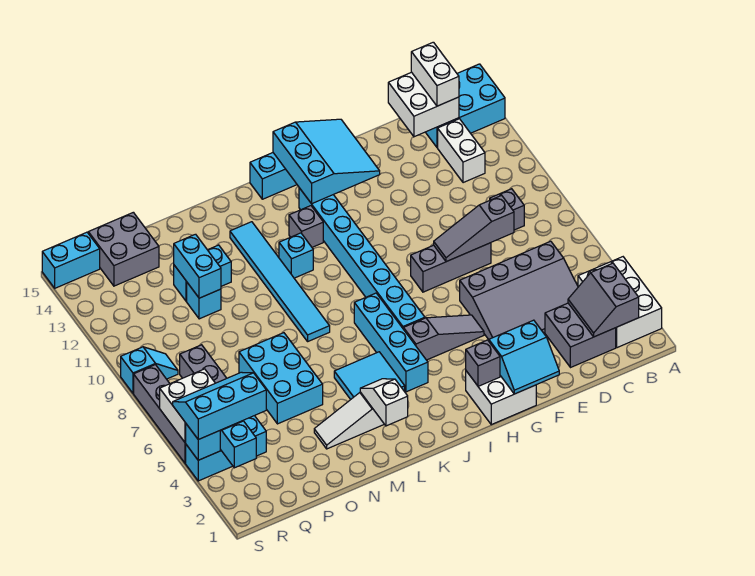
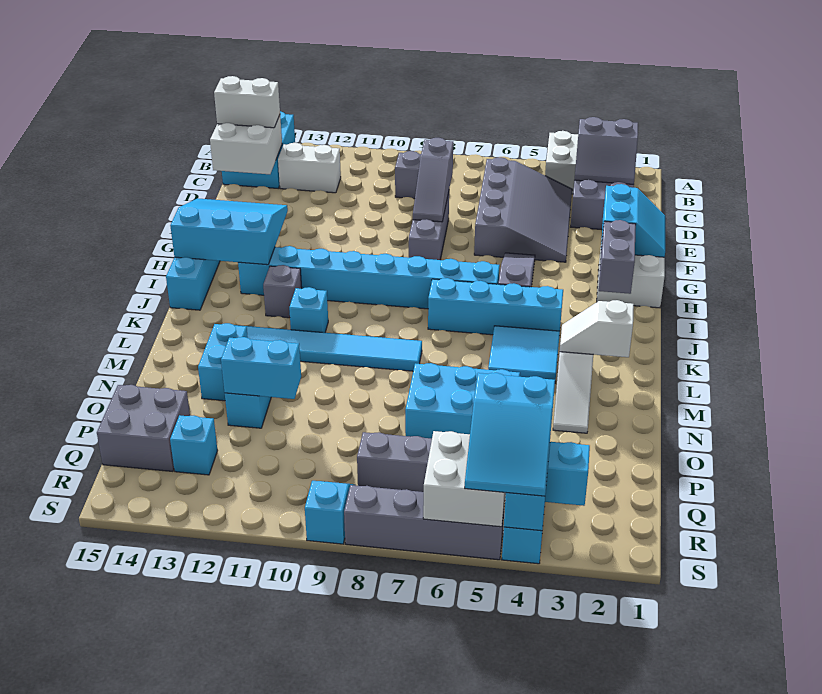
grey brick H2 level 2 -> grey brick H2:I2 level 2
cyan brick O11 level 1 -> cyan brick Q13 level 1
cyan slope Q4:S5 level 3 top 4 -> cyan slope Q4:S5 level 3 top Q
cyan brick R15:S15 level 1 -> cyan brick M13:N13 level 1

